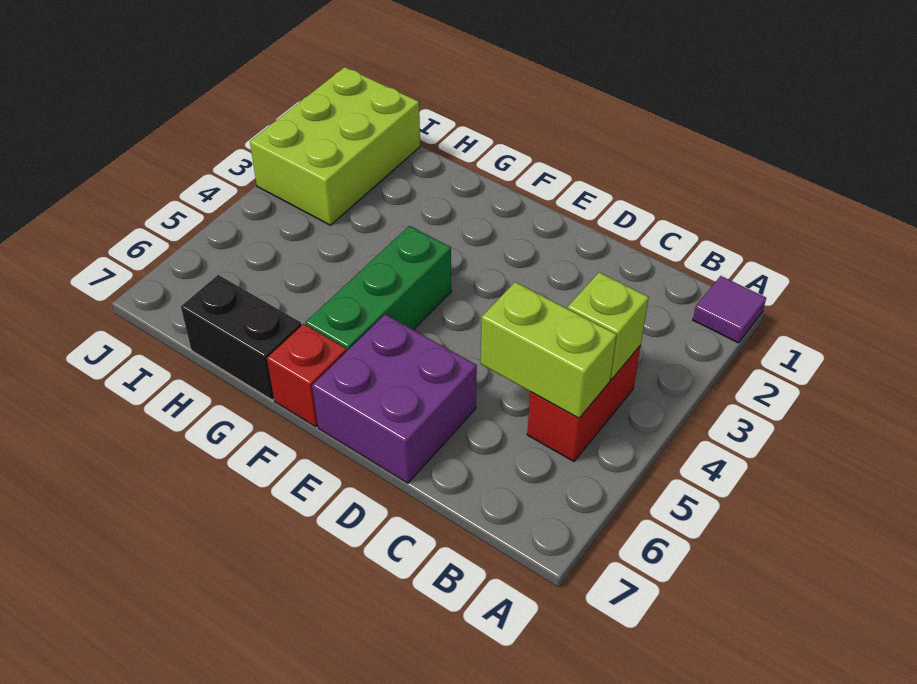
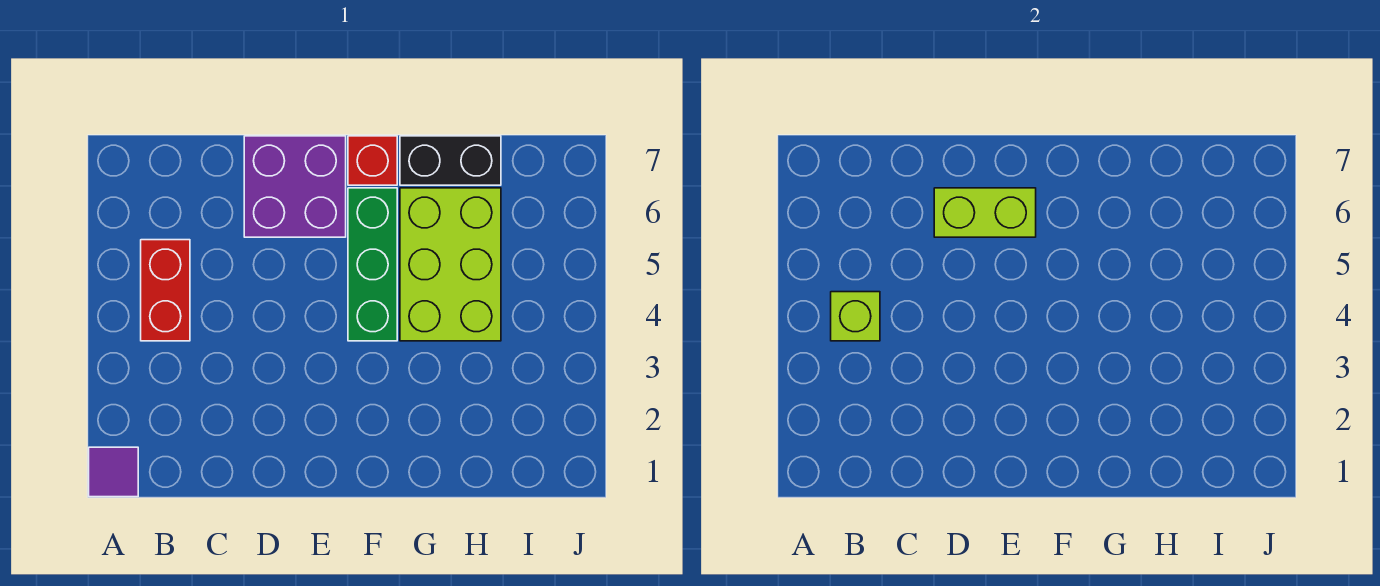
lime brick B5:C5 level 2 -> lime brick D6:E6 level 2
lime brick I1:J3 level 1 -> lime brick G4:H6 level 1

